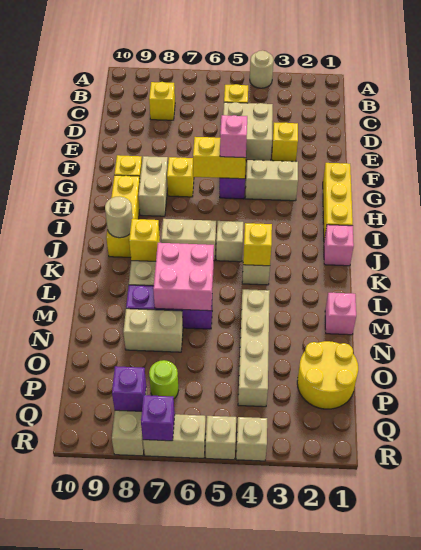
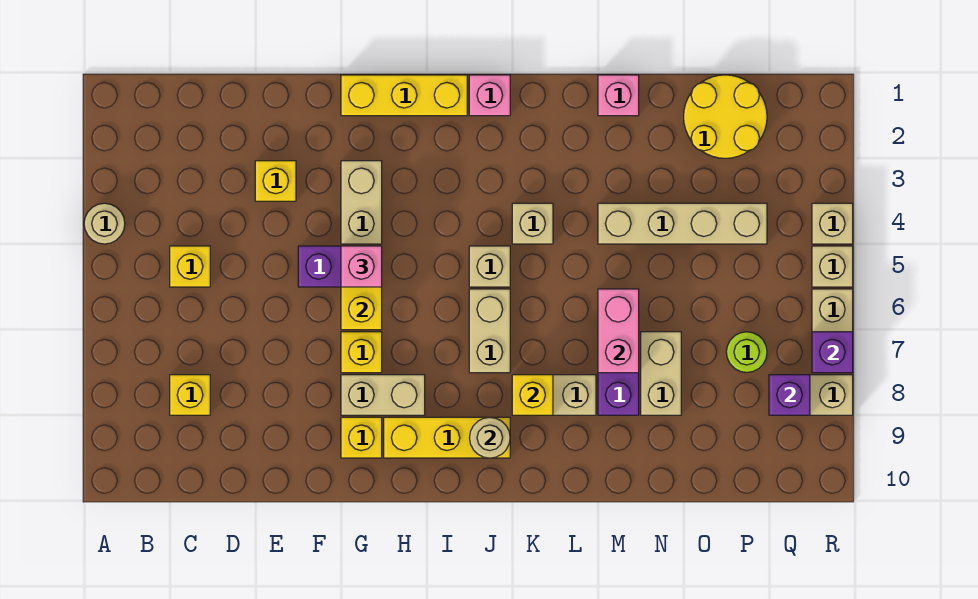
tan brick D4:E5 level 1 -> none
yellow brick K4 level 2 -> none
pink brick L6:M7 level 2 -> pink brick M6:M7 level 2

